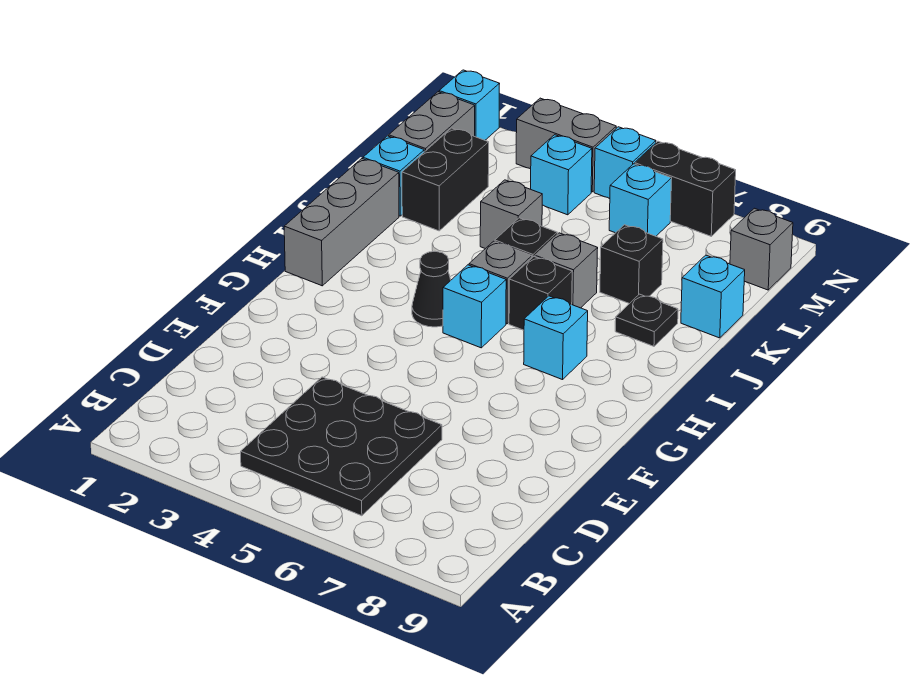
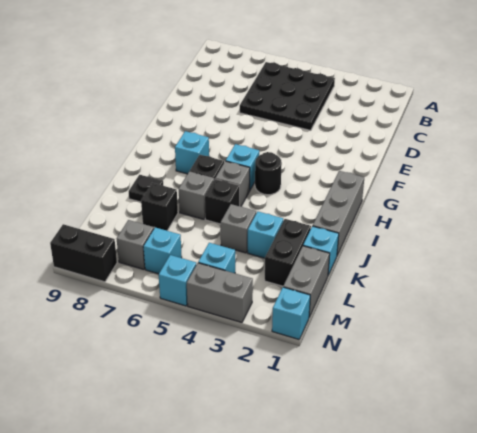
black cone H4 level 1 -> black round brick H4 level 1
cyan brick K9 level 1 -> cyan brick K3 level 1
grey brick M9 level 1 -> grey brick M7 level 1
black brick N6:N7 level 1 -> black brick N8:N9 level 1

